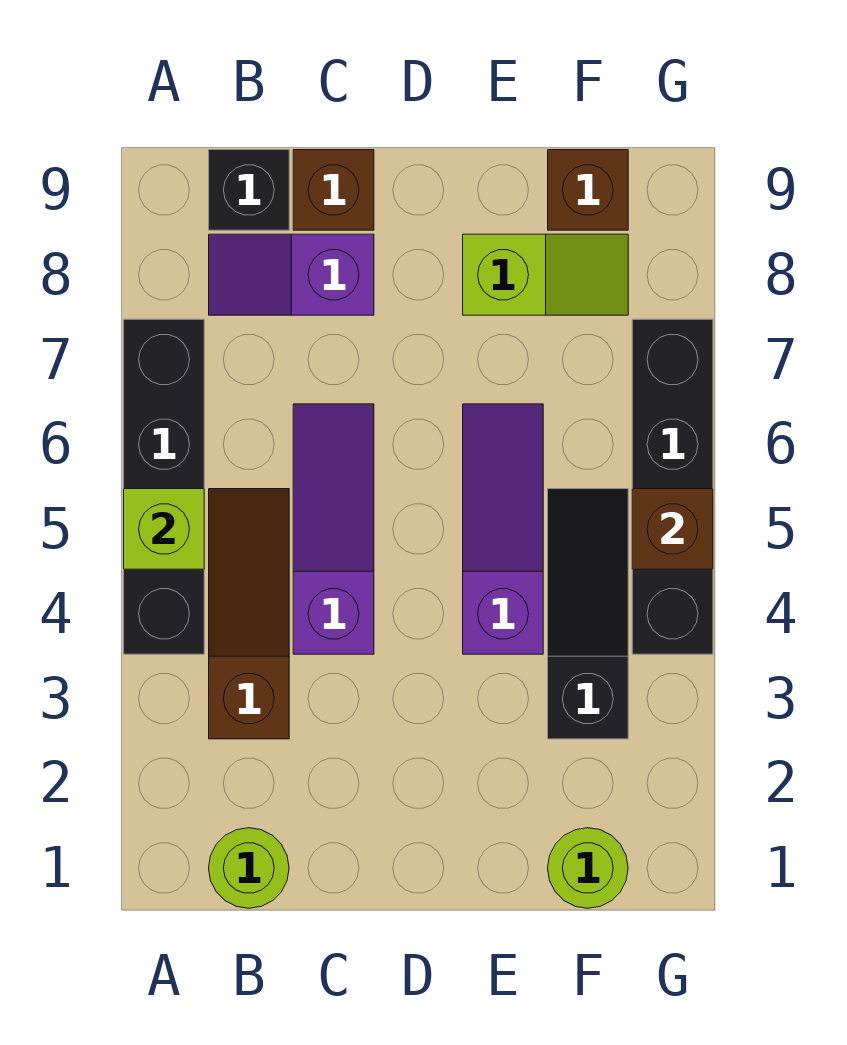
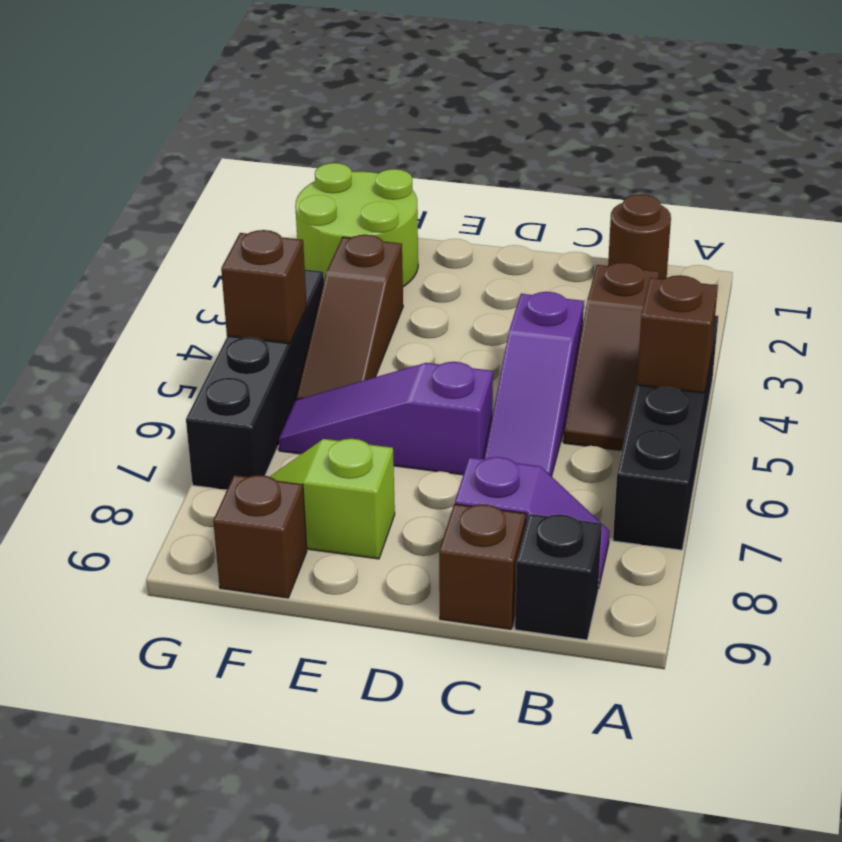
lime brick A5 level 2 -> brown brick A5 level 2
lime round brick B1 level 1 -> brown round brick B1 level 1
purple slope E4:E6 level 1 top 4 -> purple slope D6:F6 level 1 top D
lime round brick F1 level 1 -> lime round brick F1:G2 level 1
black slope F3:F5 level 1 top 3 -> brown slope F3:F5 level 1 top 3

